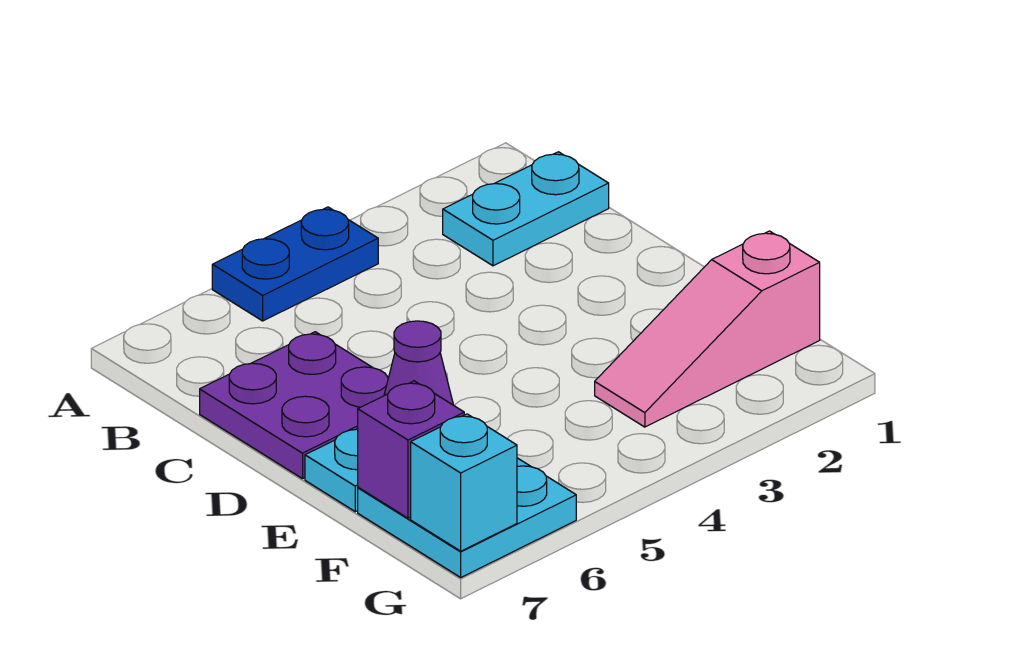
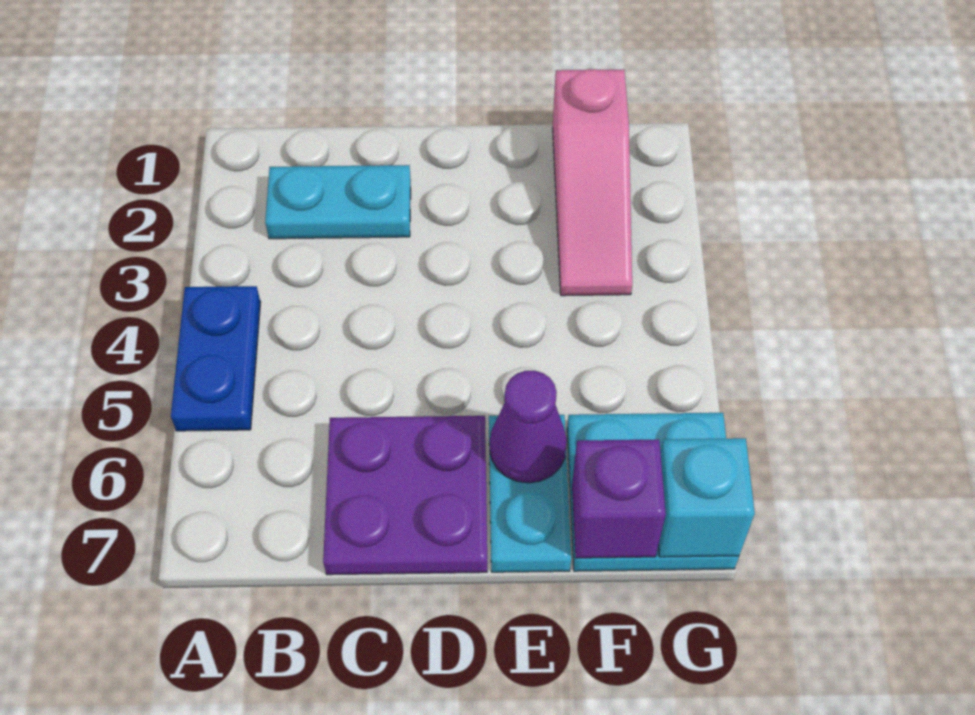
cyan plate B1:B2 level 1 -> cyan plate B2:C2 level 1

